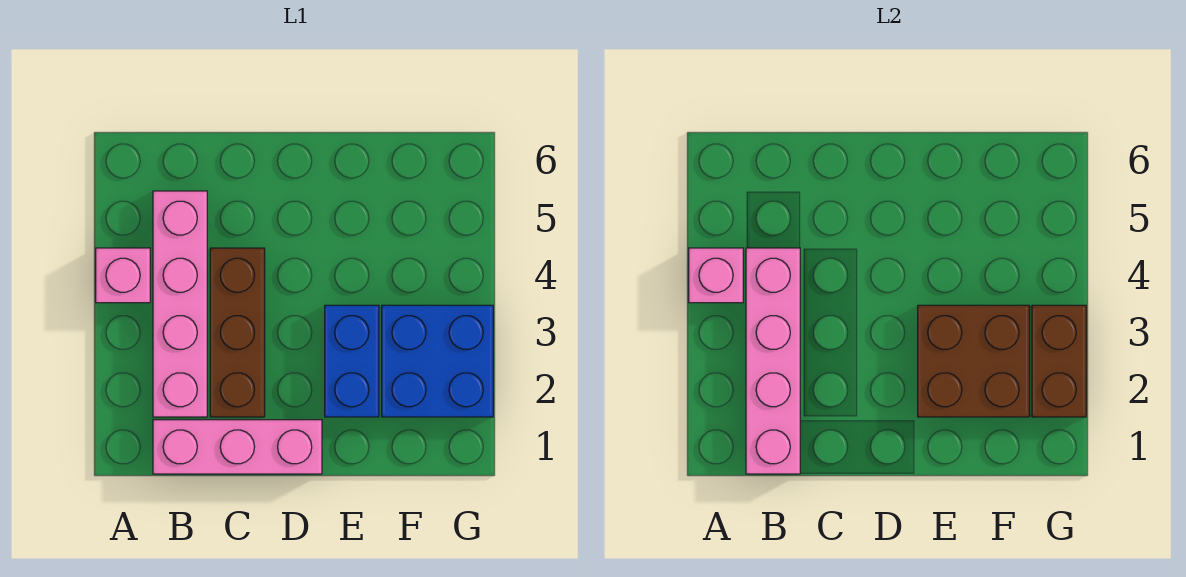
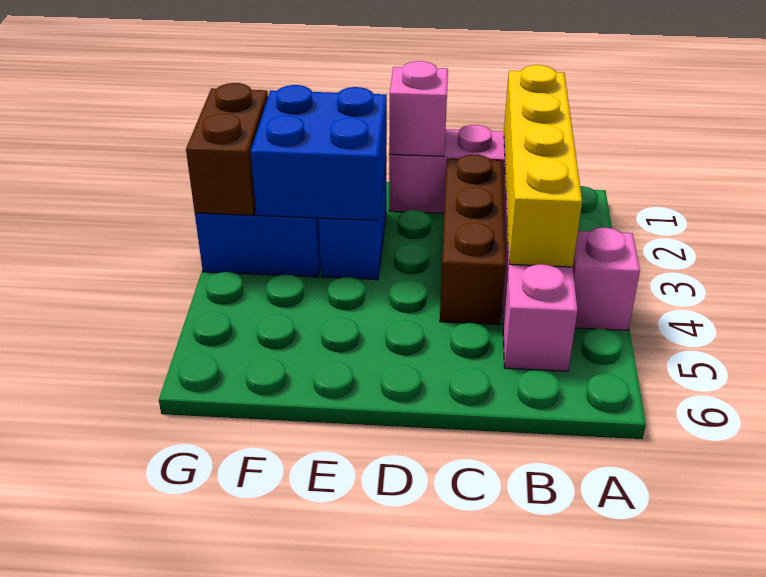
pink brick A4 level 2 -> pink brick D1 level 2
pink brick B1:B4 level 2 -> yellow brick B1:B4 level 2
brown brick E2:F3 level 2 -> blue brick E2:F3 level 2

